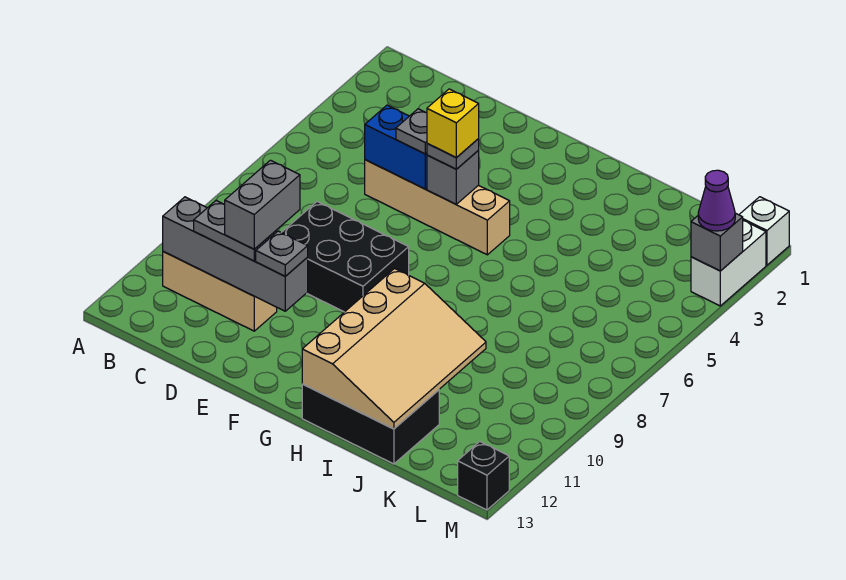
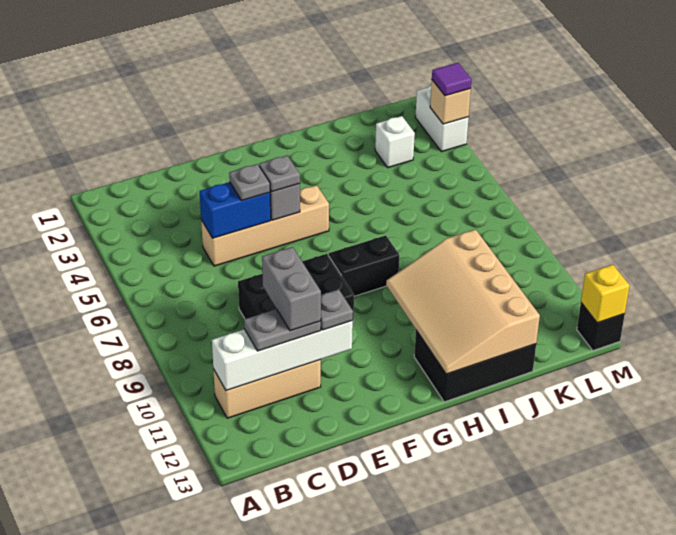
grey brick B11:E11 level 2 -> white brick B11:E11 level 2
yellow brick F5 level 4 -> yellow brick M13 level 2
none -> black brick G8:H8 level 1
tan slope H10:J13 level 2 top H -> tan slope H10:J13 level 2 top J
white brick M1 level 1 -> white brick K3 level 1
grey brick M3 level 2 -> tan brick M3 level 2
purple cone M3 level 3 -> purple tile M3 level 3

